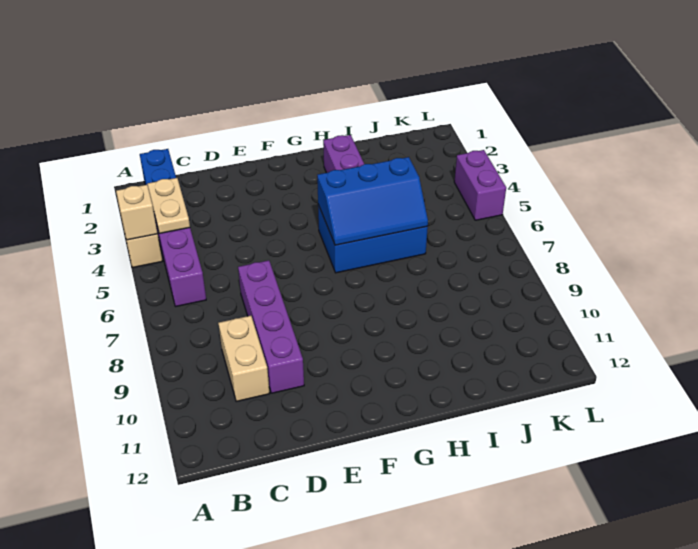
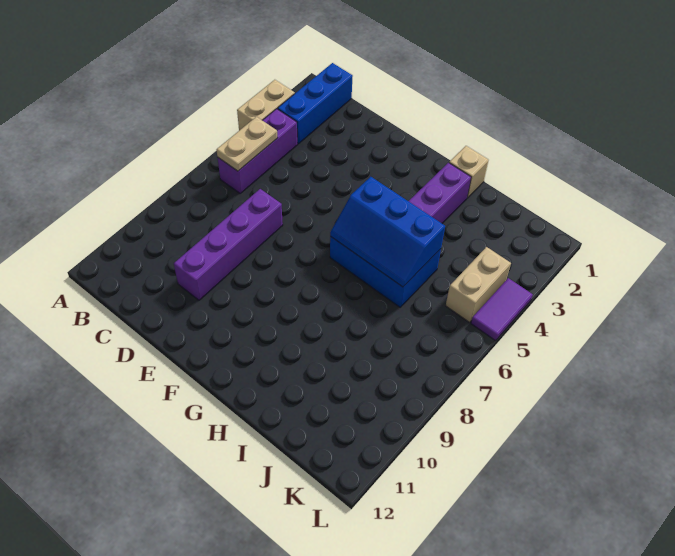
tan brick A4 level 2 -> tan brick H1 level 1
tan plate B3:B4 level 2 -> tan plate B5:B6 level 2
tan brick C9:C10 level 1 -> tan brick K4:K5 level 1
purple brick L4:L5 level 1 -> purple tile L4:L5 level 1

